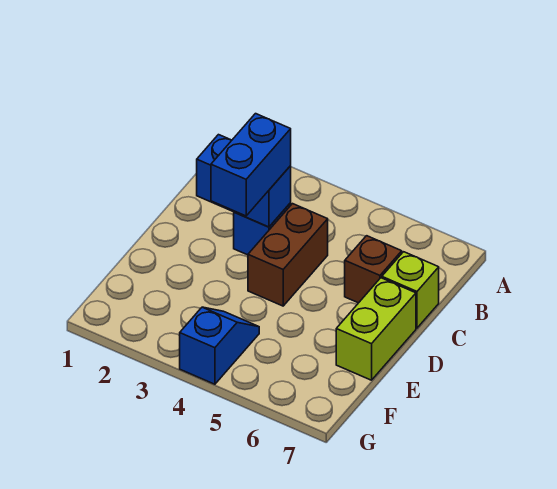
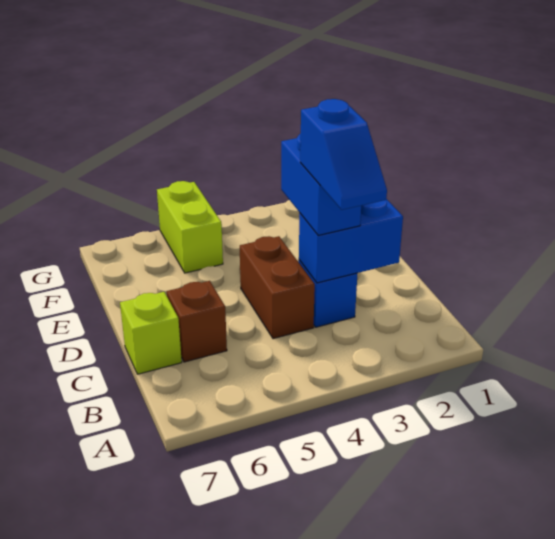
lime brick D7:E7 level 1 -> lime brick F5:G5 level 1
blue slope F4:G4 level 1 top G -> blue slope B3:C3 level 4 top C

